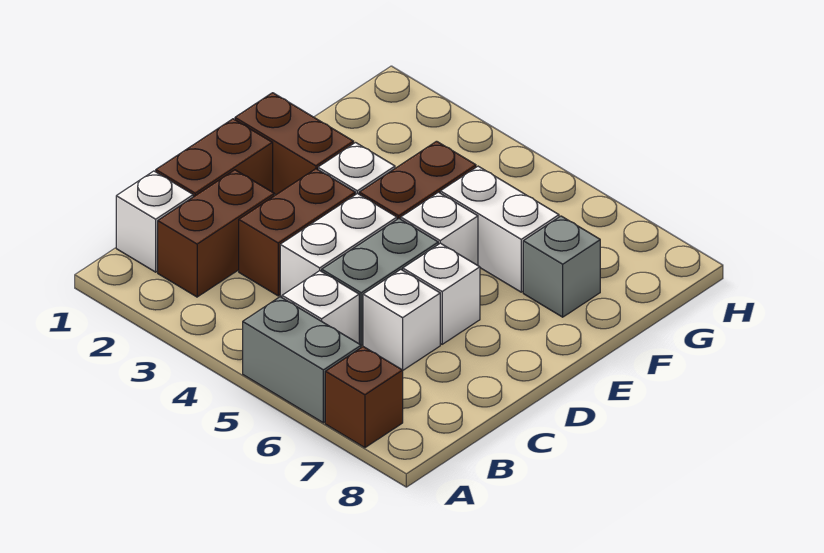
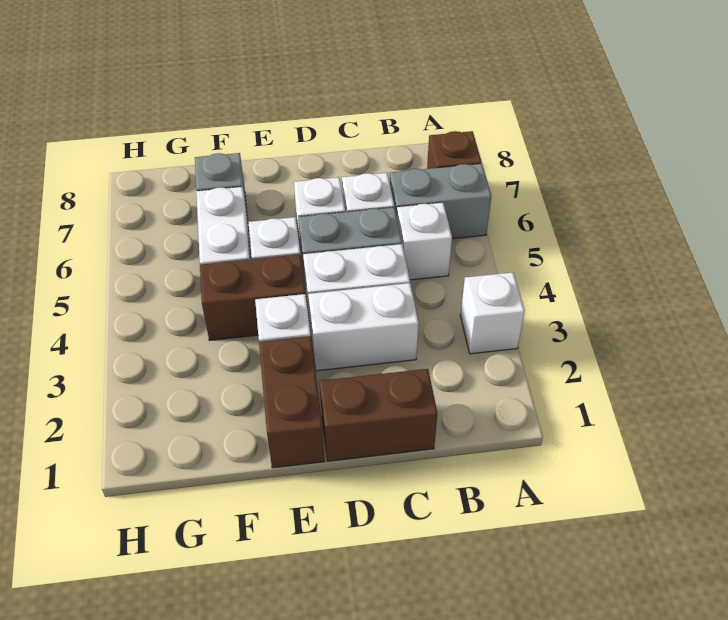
grey brick A5:A6 level 1 -> grey brick A6:B6 level 1
white brick B1 level 1 -> white brick A3 level 1
brown brick B2:C2 level 1 -> none
brown brick C3:D3 level 1 -> white brick C3:D3 level 1

